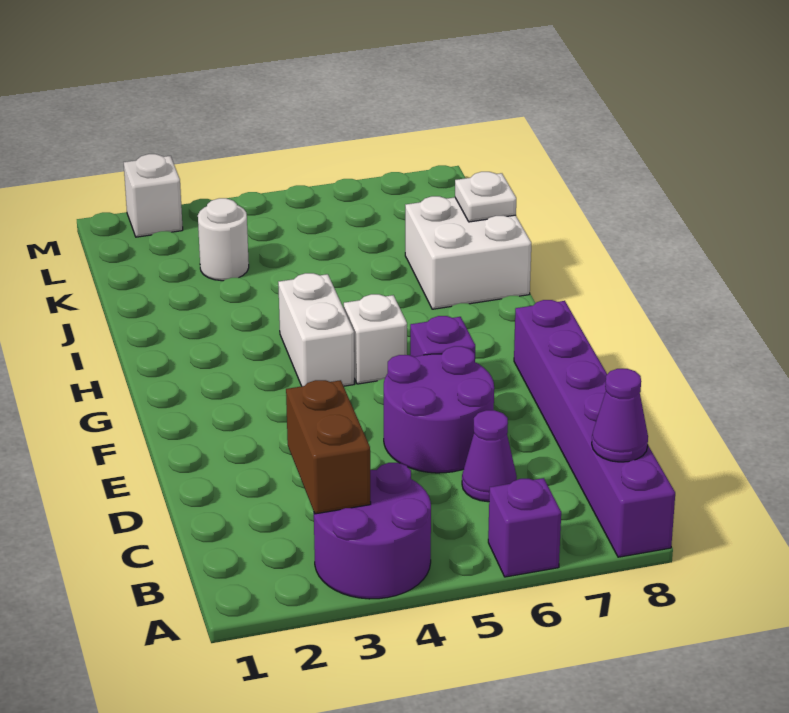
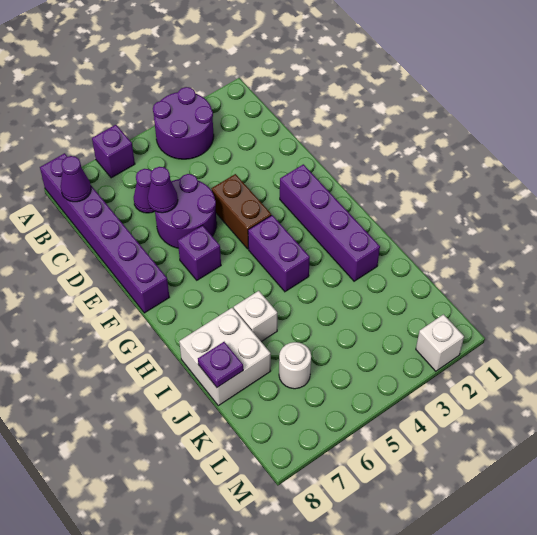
brown brick B3:C3 level 2 -> brown brick E4:F4 level 1
none -> purple cone D6 level 2
none -> purple brick F2:I2 level 1
white brick G4:H4 level 1 -> purple brick G4:H4 level 1
white brick G5 level 1 -> white brick I6 level 1
white plate J8 level 2 -> purple plate J8 level 2
white round brick K3 level 1 -> white round brick K6 level 1

